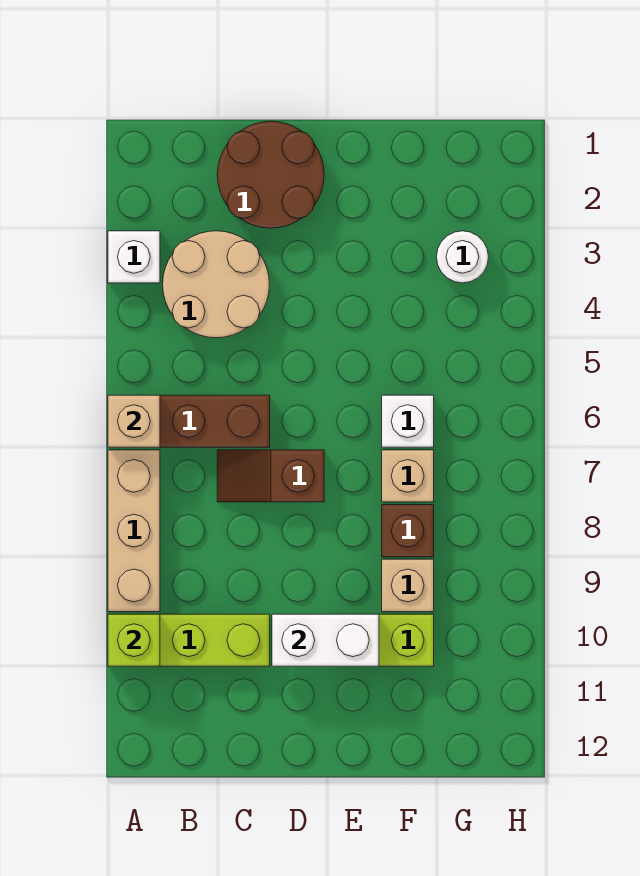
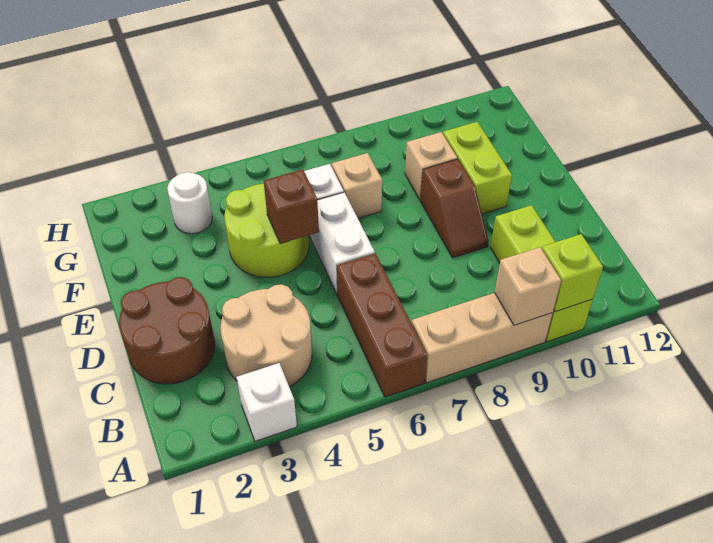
tan brick A6 level 2 -> tan brick A9 level 2
brown slope C7:D7 level 1 top D -> brown slope D9:E9 level 1 top E
white brick D10:E10 level 2 -> white brick D6:E6 level 1
none -> lime round brick E4:F5 level 1
brown brick F8 level 1 -> brown brick E5 level 2

